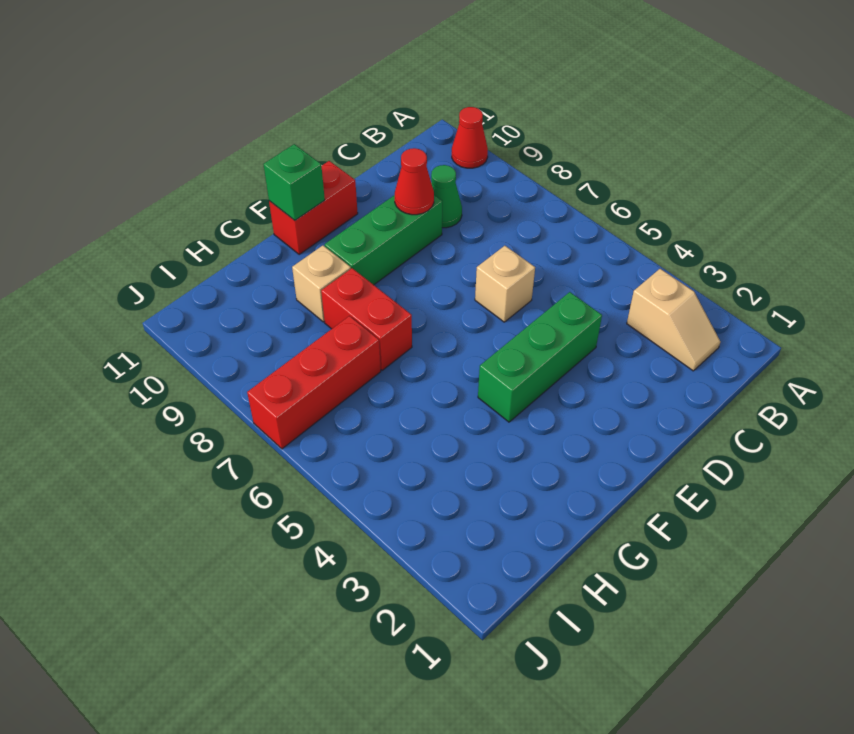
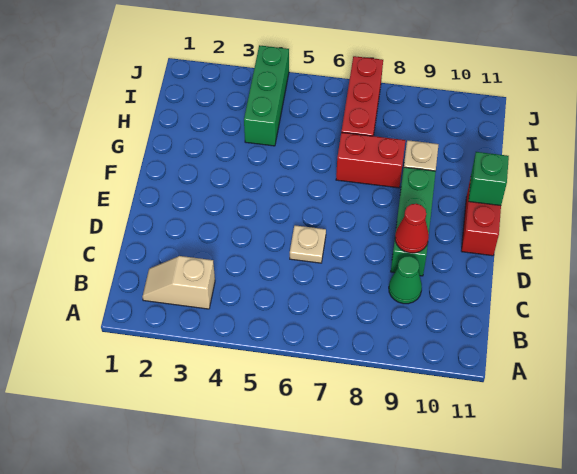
red cone A10 level 1 -> none
green brick D4:F4 level 1 -> green brick H4:J4 level 1
tan brick D6 level 1 -> tan plate D6 level 1

